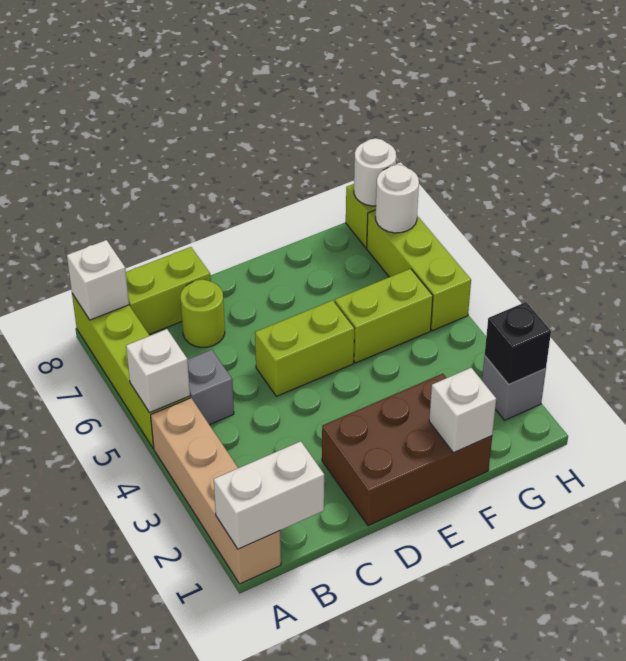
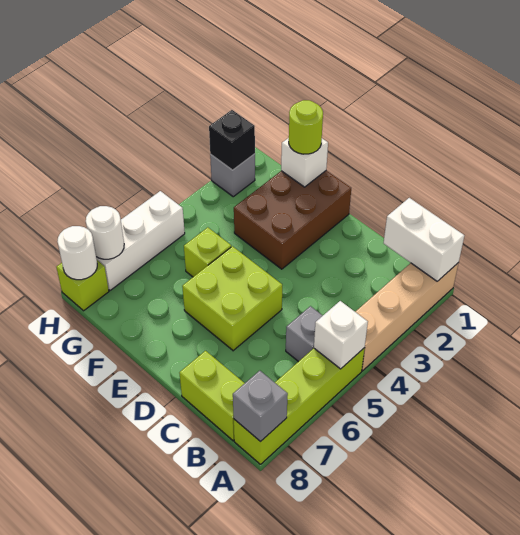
white brick A8 level 2 -> grey brick A8 level 2
lime round brick C7 level 1 -> lime round brick F1 level 3
brown brick D1:F2 level 1 -> brown brick E1:F3 level 1
lime brick D5:E5 level 1 -> lime brick D5:E6 level 1
lime brick F5:G5 level 1 -> lime brick F5 level 1
lime brick H5:H7 level 1 -> white brick H5:H7 level 1

